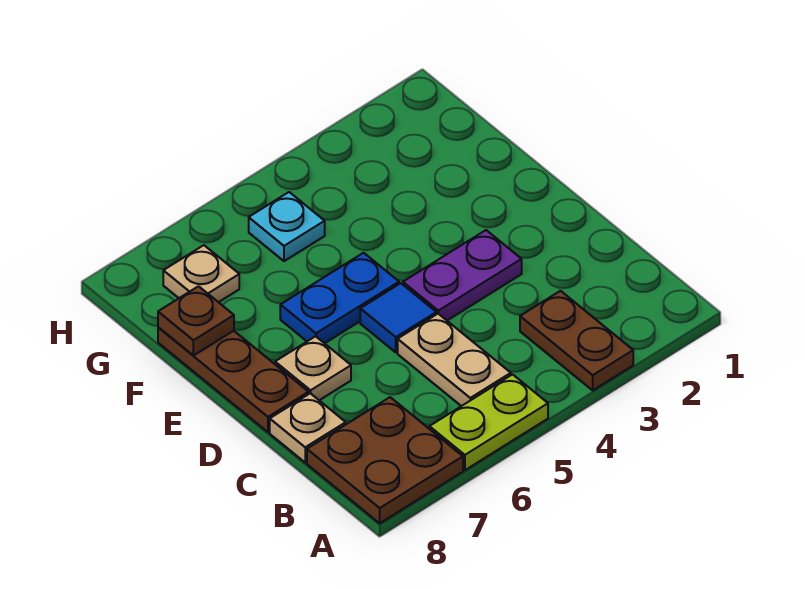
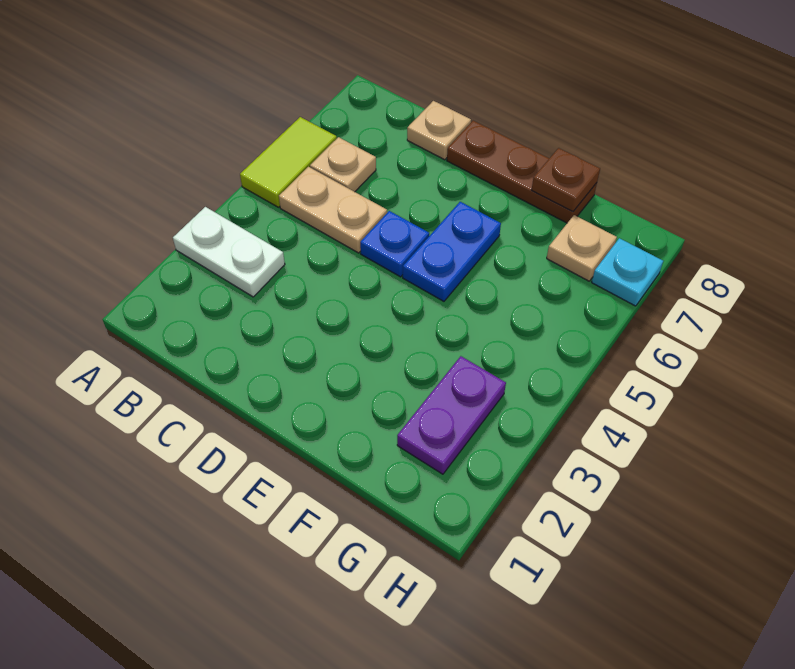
brown plate A3:B3 level 1 -> white plate A3:B3 level 1
lime plate A5:A6 level 1 -> lime tile A5:A6 level 1
brown plate A7:B8 level 1 -> none
purple plate D3:D4 level 1 -> purple plate G2:G3 level 1
blue tile D5 level 1 -> blue plate D5 level 1
tan plate D7 level 1 -> tan plate B6 level 1
cyan plate G5 level 1 -> cyan plate H7 level 1

